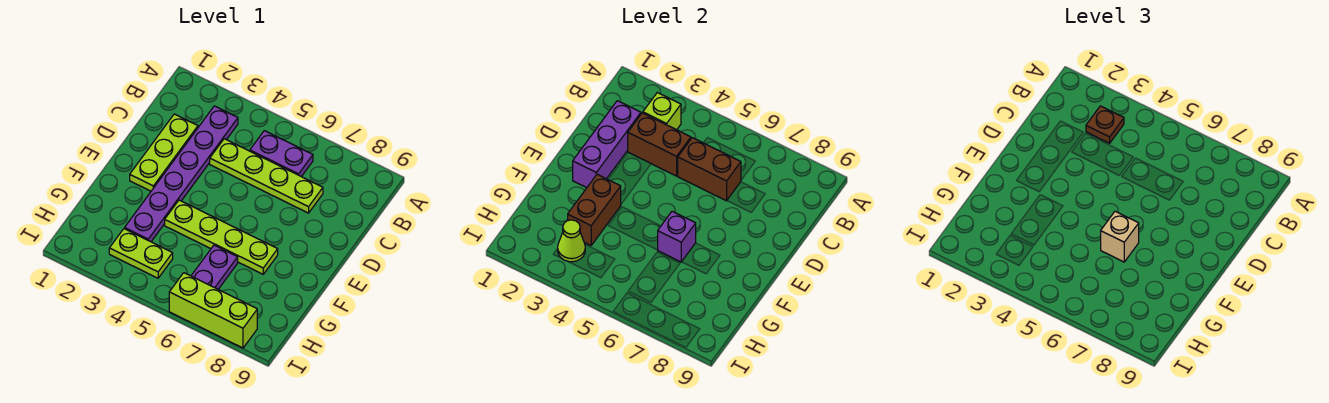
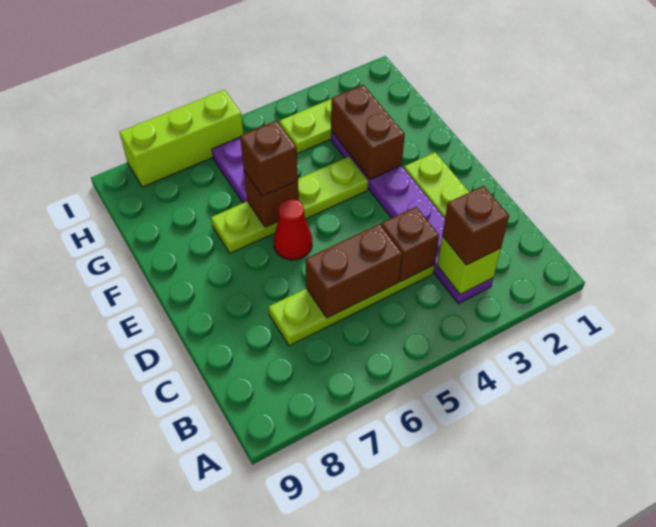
brown plate B3 level 3 -> brown brick B3 level 3
purple plate B5:B6 level 1 -> none
purple brick C2:E2 level 2 -> none
brown brick C3:C4 level 2 -> brown brick C4 level 2
none -> red cone E6 level 1
purple brick F6 level 2 -> brown brick F6 level 2
tan brick F6 level 3 -> brown brick F6 level 3
lime cone H3 level 2 -> none

